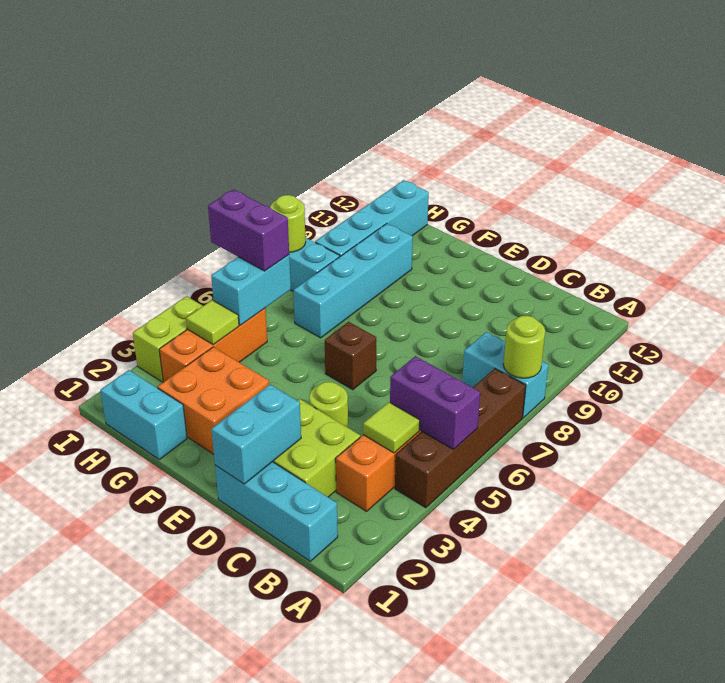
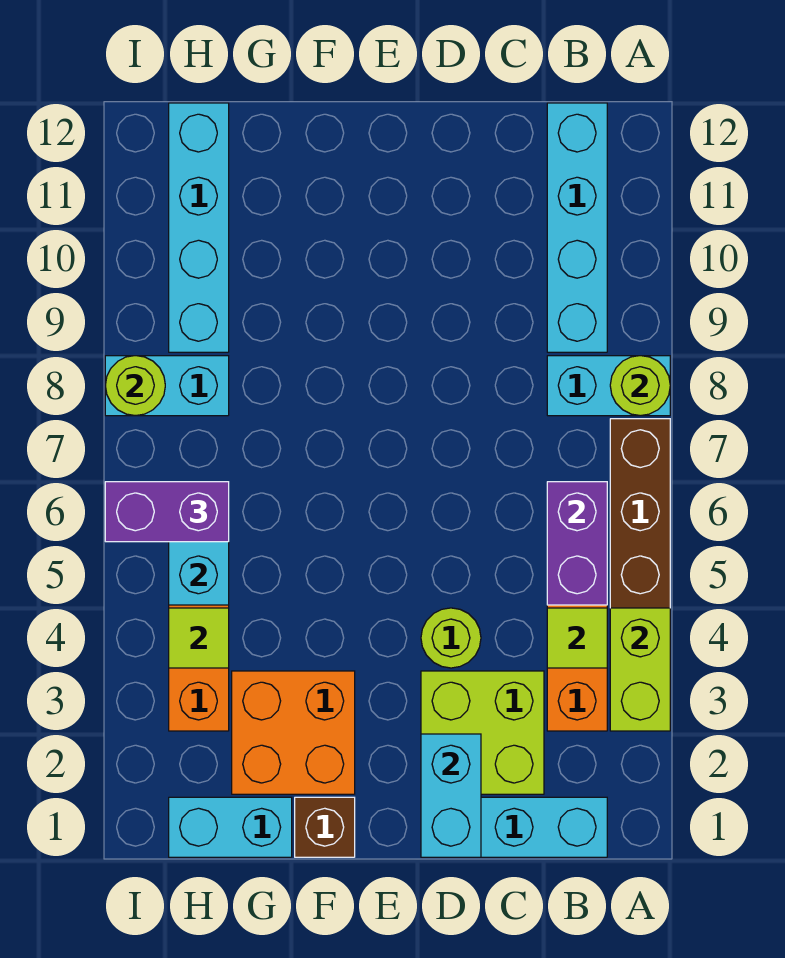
purple brick A5:B5 level 2 -> purple brick B5:B6 level 2
brown brick E6 level 1 -> brown brick F1 level 1
cyan brick G7:G10 level 1 -> cyan brick B9:B12 level 1
lime brick I3:I4 level 1 -> lime brick A3:A4 level 2

